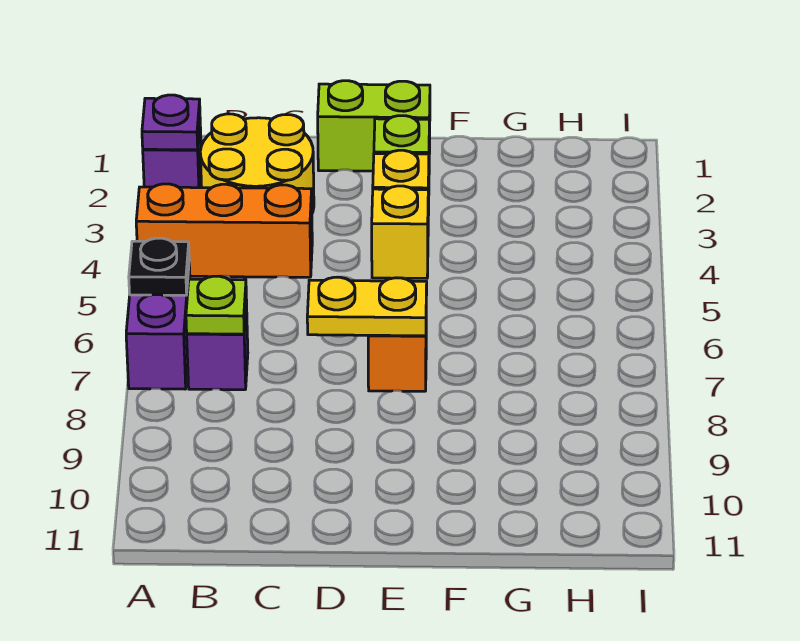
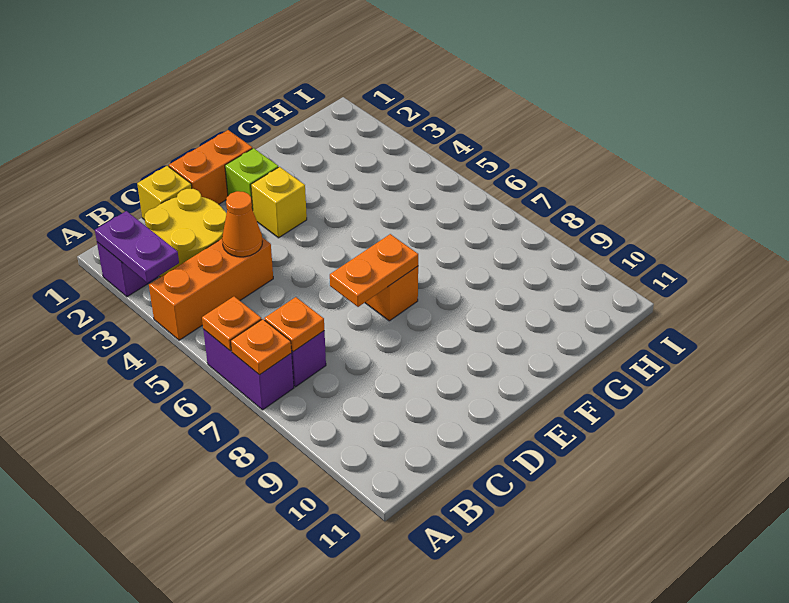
purple plate A2 level 2 -> purple plate A2:A3 level 2
black plate A6 level 2 -> orange plate A6 level 2
none -> orange plate A7 level 2
lime plate B7 level 2 -> orange plate B7 level 2
none -> orange cone C4 level 2
lime brick D1:E1 level 1 -> orange brick D1:E1 level 1
yellow plate D7:E7 level 2 -> orange plate D7:E7 level 2
yellow brick E4 level 1 -> yellow brick C1 level 1

